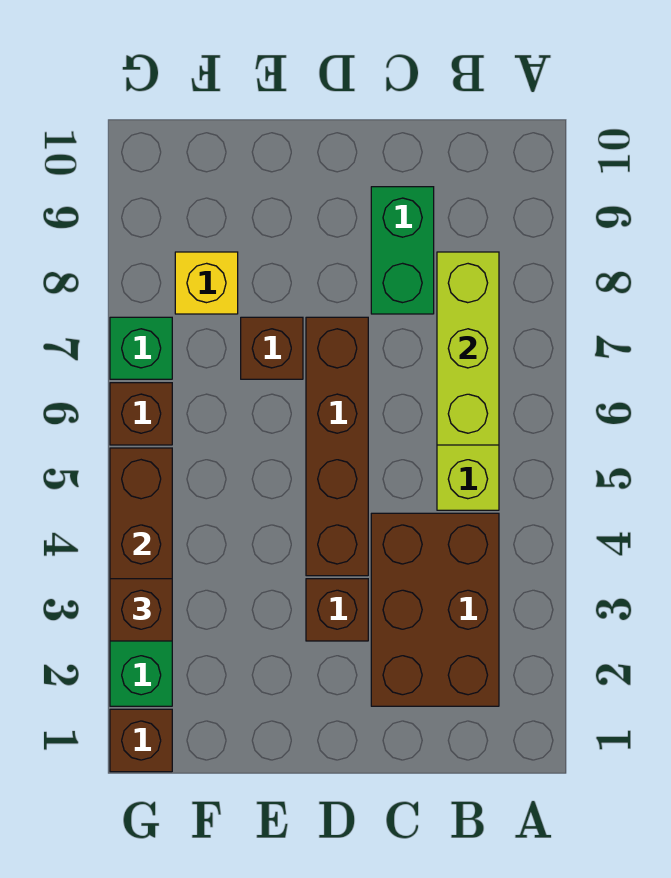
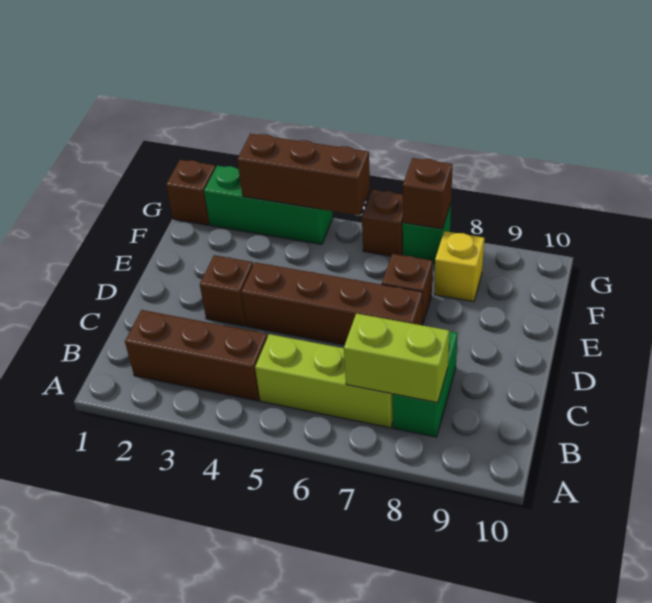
brown brick B2:C4 level 1 -> brown brick B2:B4 level 1
lime brick B6:B8 level 2 -> lime brick B7:B8 level 2
green brick C8:C9 level 1 -> green brick B8:C8 level 1
brown brick G3 level 3 -> brown brick G7 level 2

